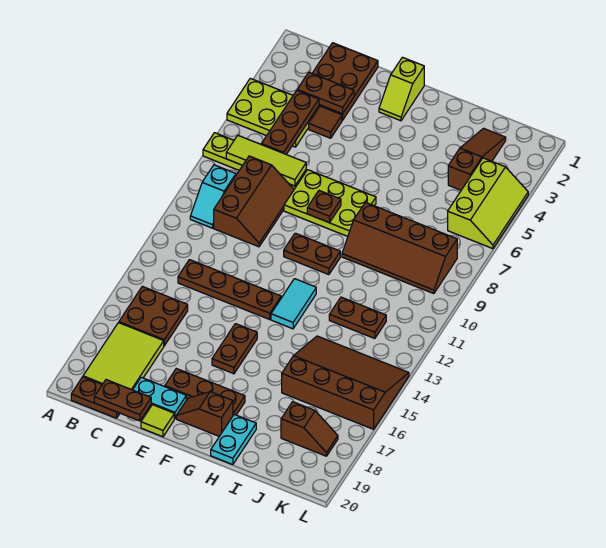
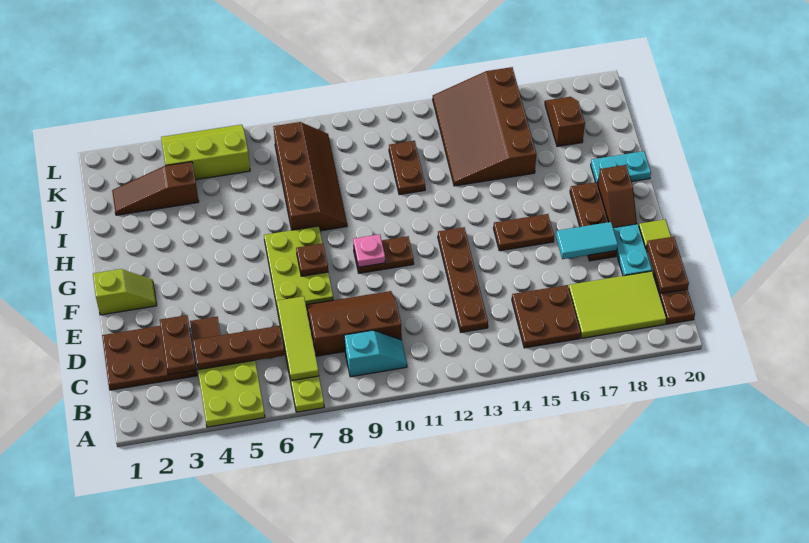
brown plate F10:G10 level 1 -> brown plate F10:F11 level 1
none -> pink plate F10 level 2
cyan tile G12:G13 level 1 -> cyan tile E17:E18 level 2

